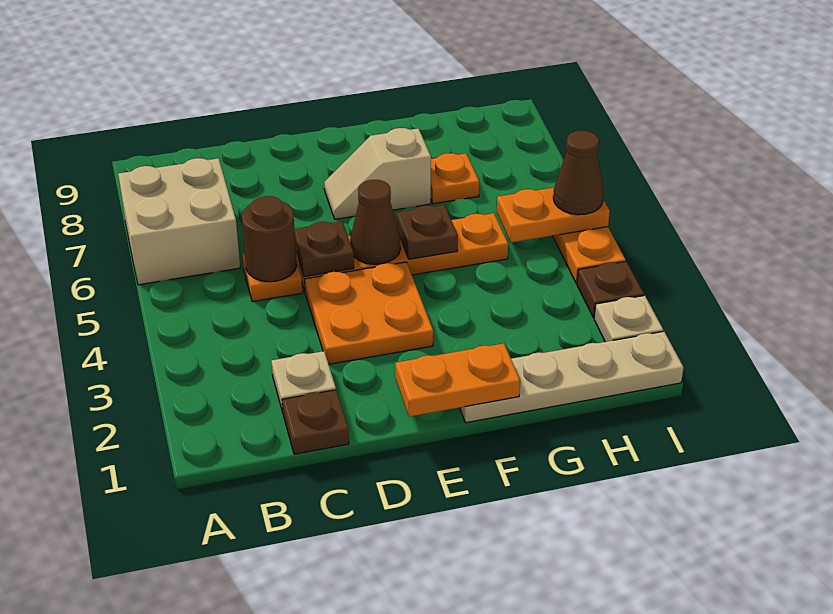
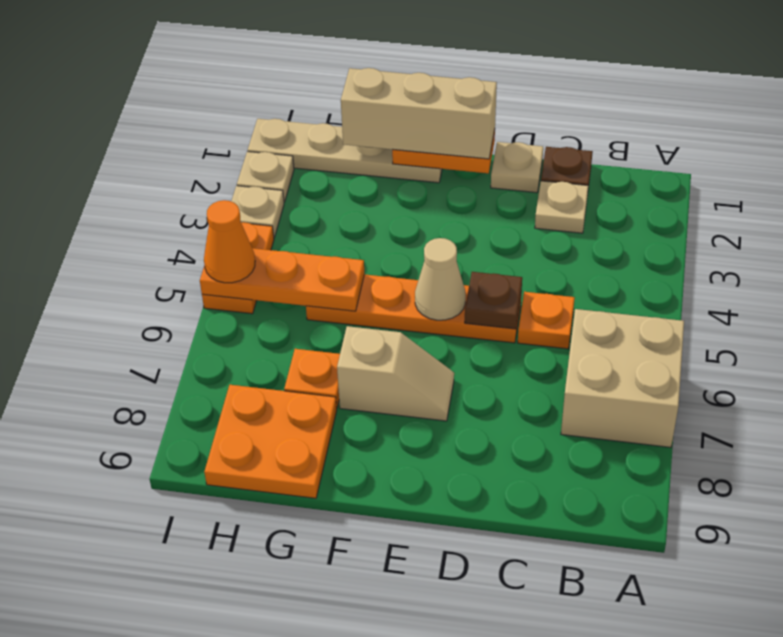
brown round brick C5 level 2 -> none
none -> tan plate D1 level 1
orange plate D3:E4 level 1 -> orange plate G8:H9 level 1
none -> tan brick E1:G1 level 3
brown cone E5 level 2 -> tan cone E5 level 2
brown plate F5 level 2 -> none
orange plate H5:I5 level 2 -> orange plate G5:I5 level 2
brown plate I3 level 1 -> tan plate I3 level 1
brown cone I5 level 3 -> orange cone I5 level 3

